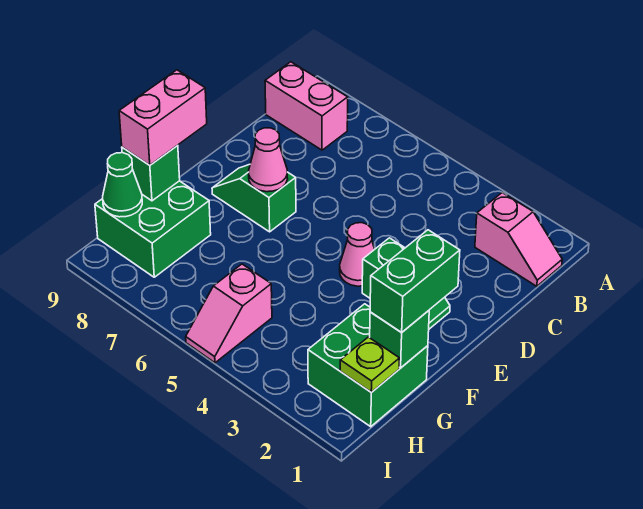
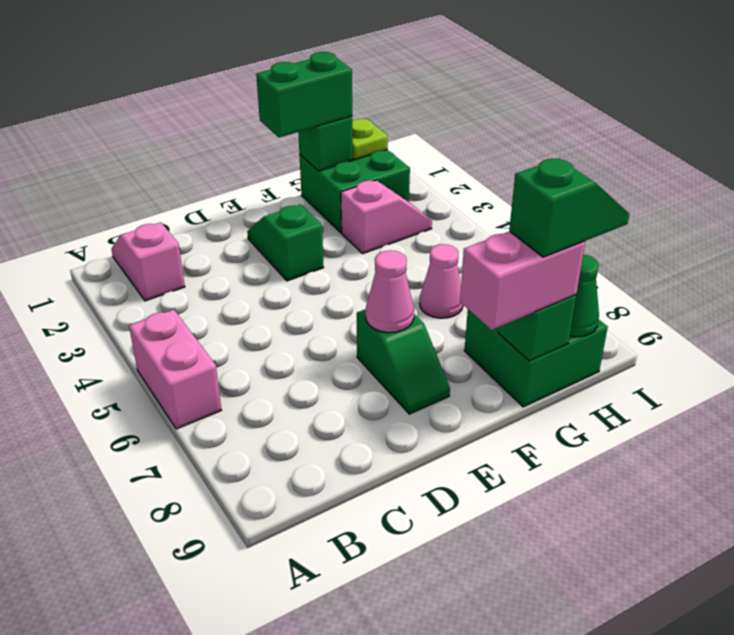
pink brick B8:B9 level 1 -> pink brick A5:A6 level 1
pink cone E4 level 1 -> pink cone G6 level 1
none -> green slope G9:H9 level 4 top G
pink slope H5:I5 level 1 top H -> pink slope G3:H3 level 1 top G

